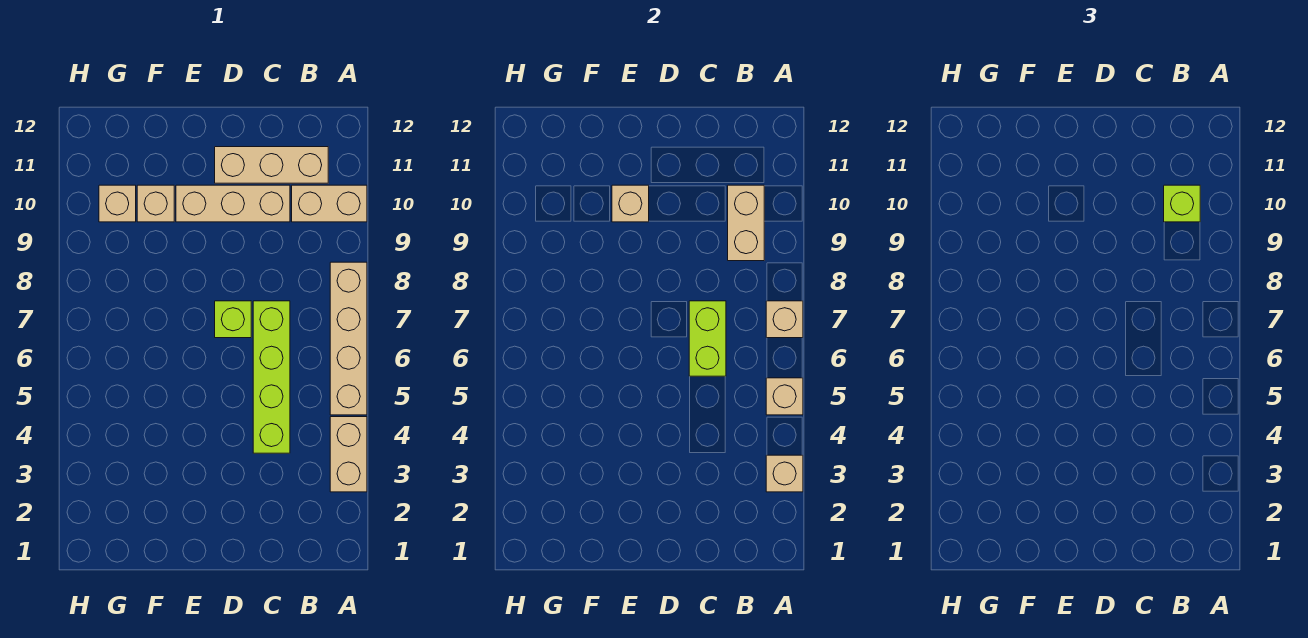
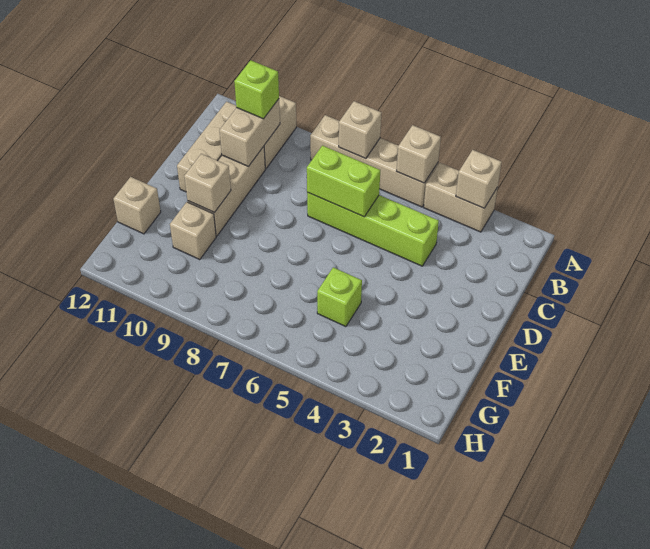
tan brick B9:B10 level 2 -> tan brick B10:C10 level 2
lime brick D7 level 1 -> lime brick F5 level 1
tan brick G10 level 1 -> tan brick F12 level 1

